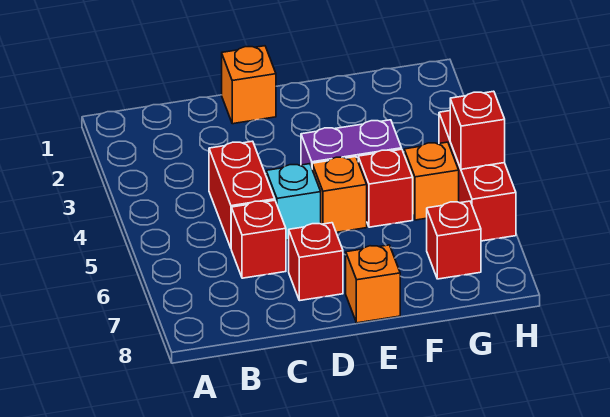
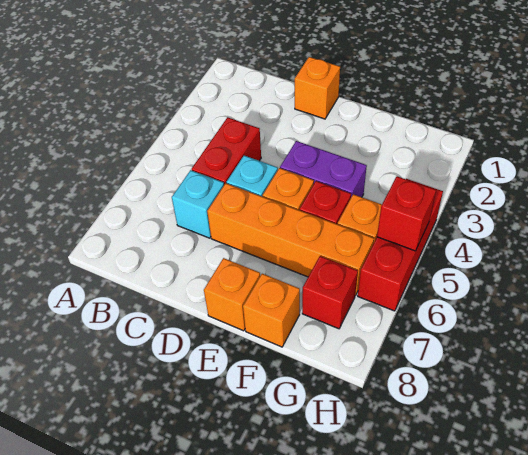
red brick C6 level 1 -> cyan brick C6 level 1
none -> orange brick D6:G6 level 1
red brick D7 level 1 -> none
none -> orange brick F8 level 1

